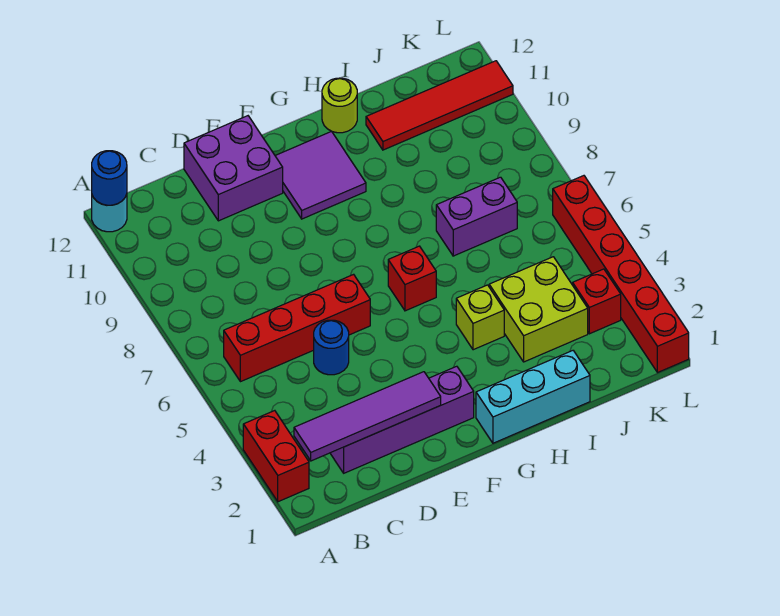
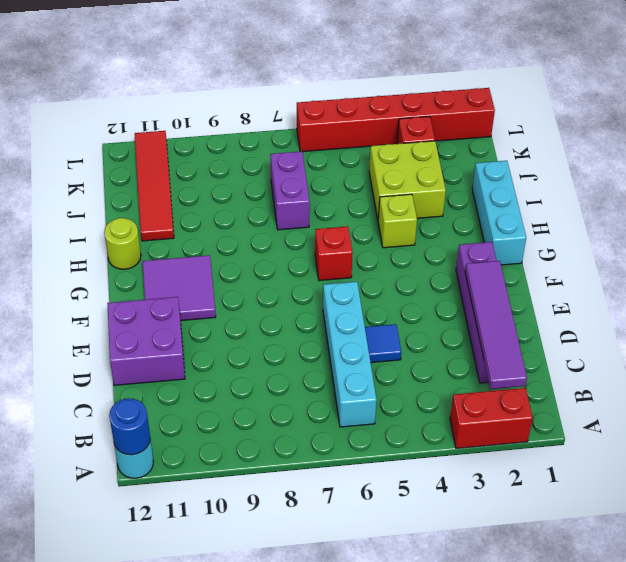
red brick B6:E6 level 1 -> cyan brick B6:E6 level 1
blue round brick D5 level 1 -> blue tile D5 level 1

